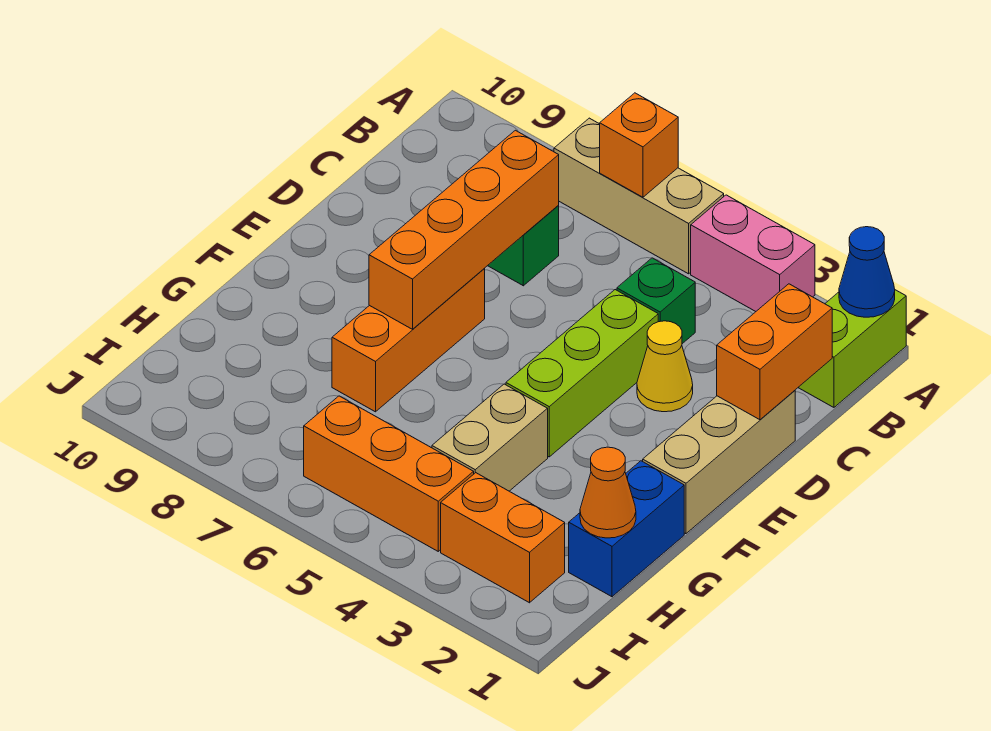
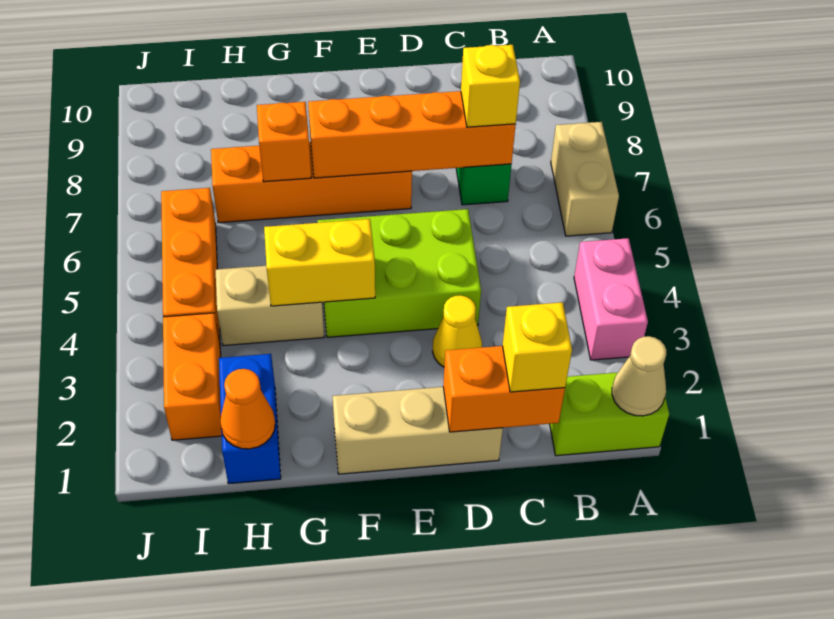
blue cone A1 level 2 -> tan cone A1 level 2
tan brick A5:A7 level 1 -> tan brick A6:A7 level 1
orange brick A6 level 2 -> orange brick G7 level 2
none -> yellow brick C1 level 3
green brick C4 level 1 -> none
none -> yellow brick C7 level 3
lime brick D4:F4 level 1 -> lime brick D4:F5 level 1
orange brick E7:G7 level 1 -> orange brick E7:H7 level 1
none -> yellow brick F4:G4 level 2
blue brick G1:H1 level 1 -> blue brick H1:H2 level 1

